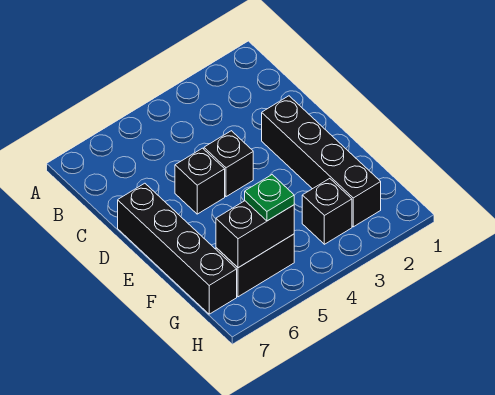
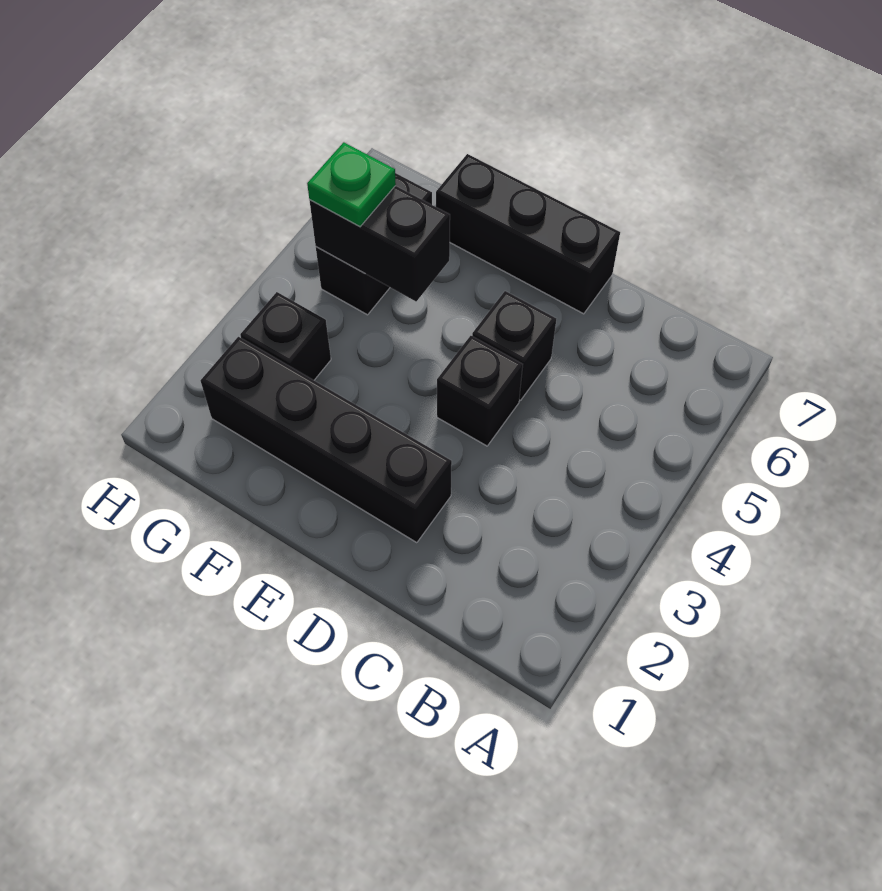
black brick D7:G7 level 1 -> black brick D7:F7 level 1
black brick G5:G6 level 2 -> black brick F5:G5 level 2

